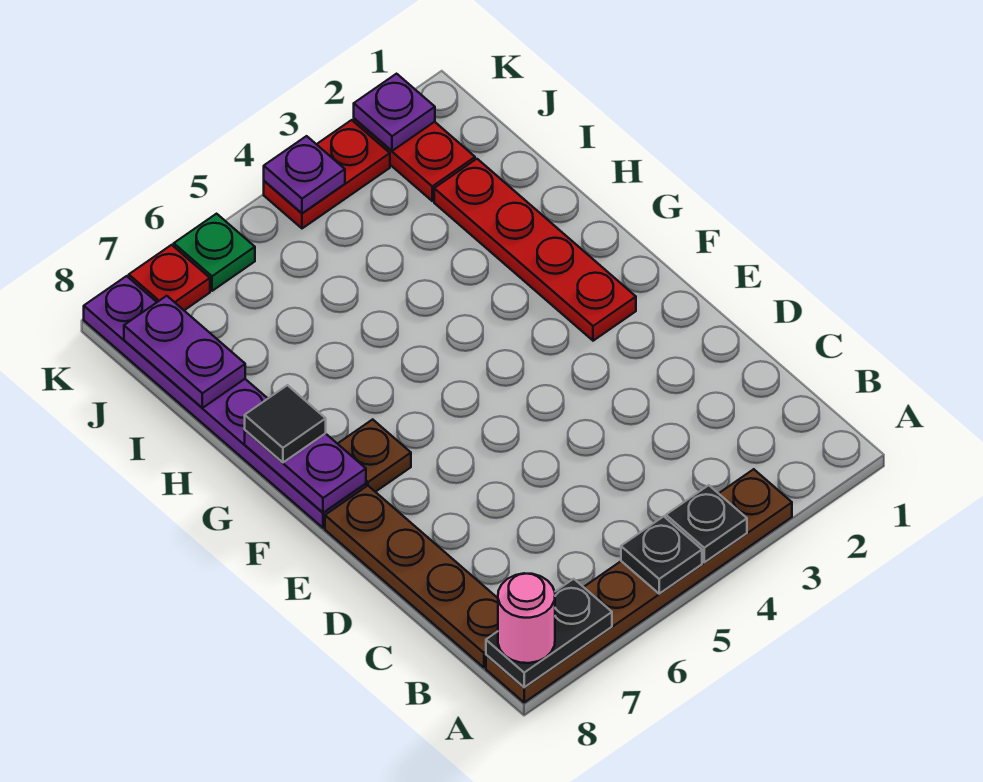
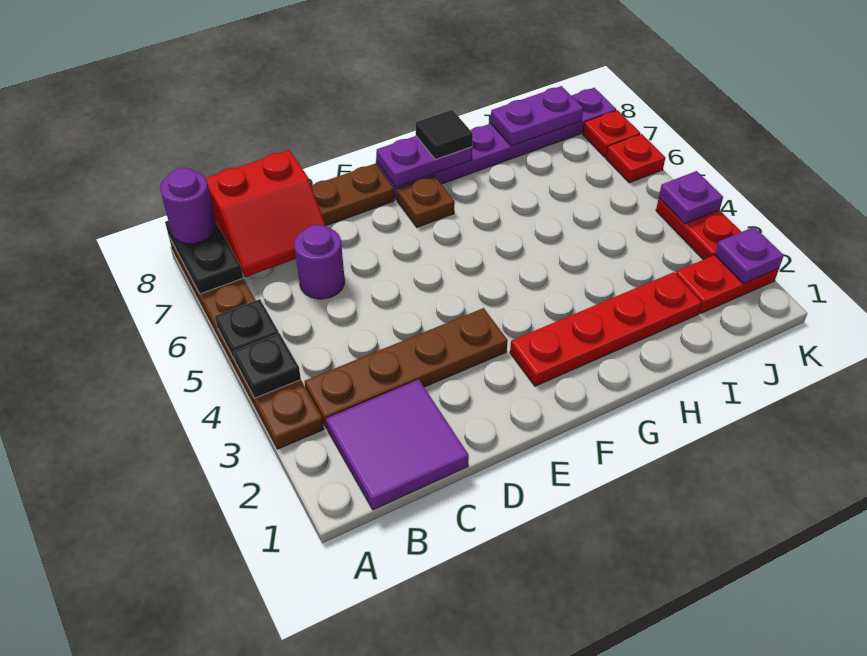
pink round brick A8 level 3 -> purple round brick A8 level 3
none -> purple tile B1:C2 level 1
none -> brown plate B3:E3 level 1
none -> red slope B7:C8 level 2 top 8
none -> purple round brick C6 level 1
green plate K6 level 1 -> red plate K6 level 1

